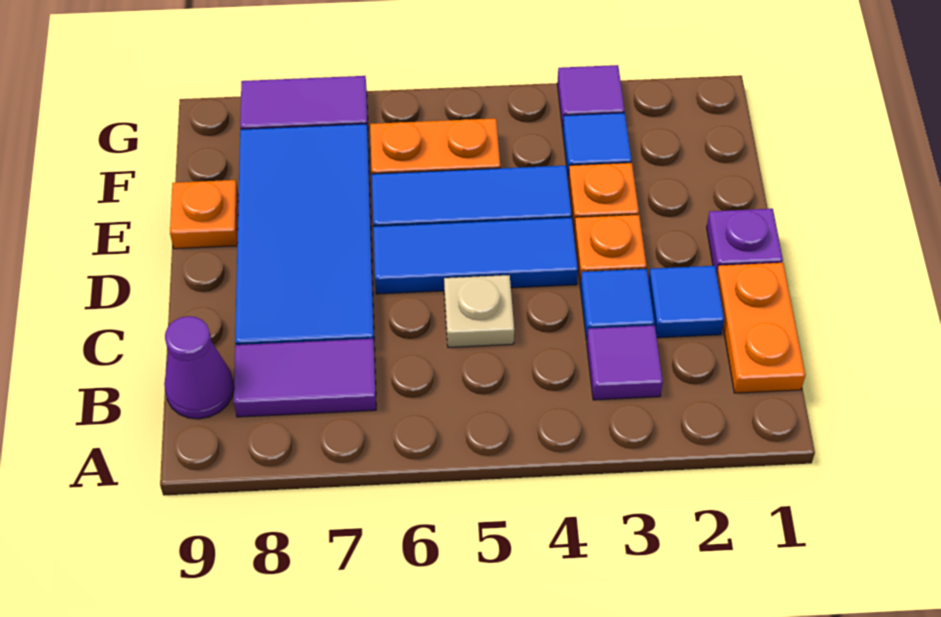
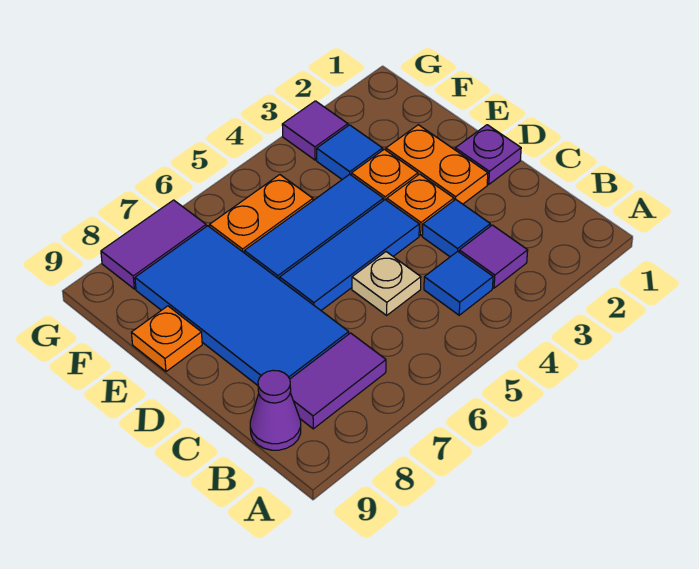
orange plate B1:C1 level 1 -> orange plate D2:E2 level 1
blue tile C2 level 1 -> blue tile B4 level 1

